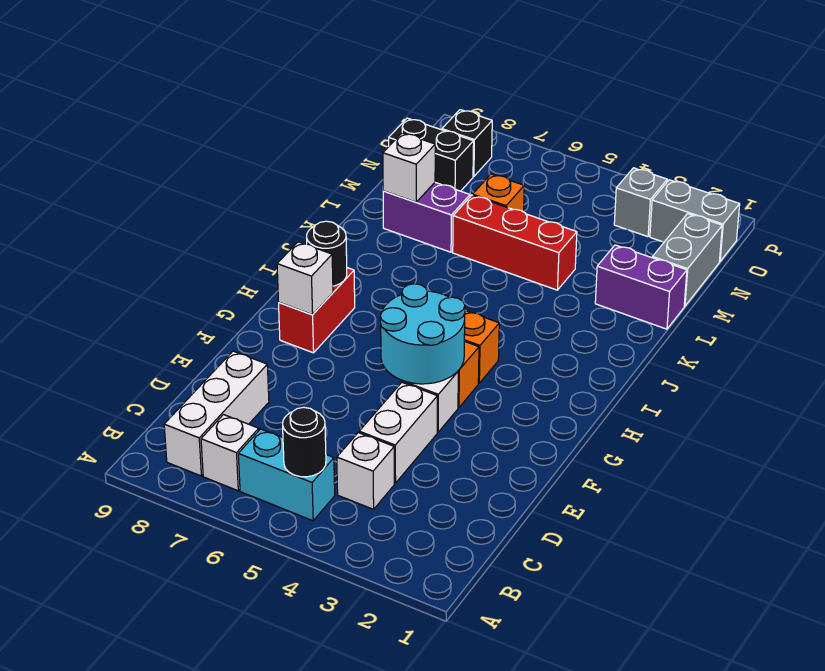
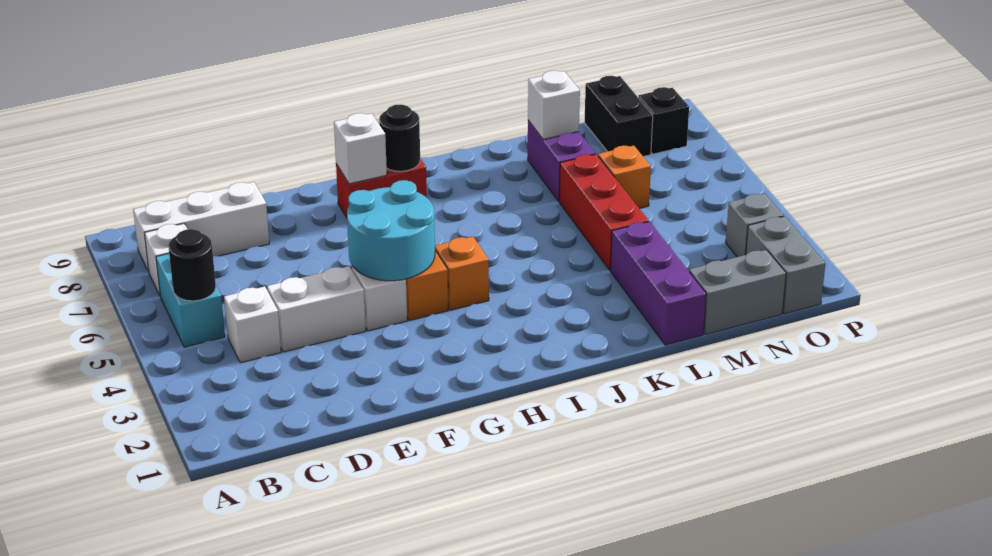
purple brick L1:L2 level 1 -> purple brick L1:L3 level 1

